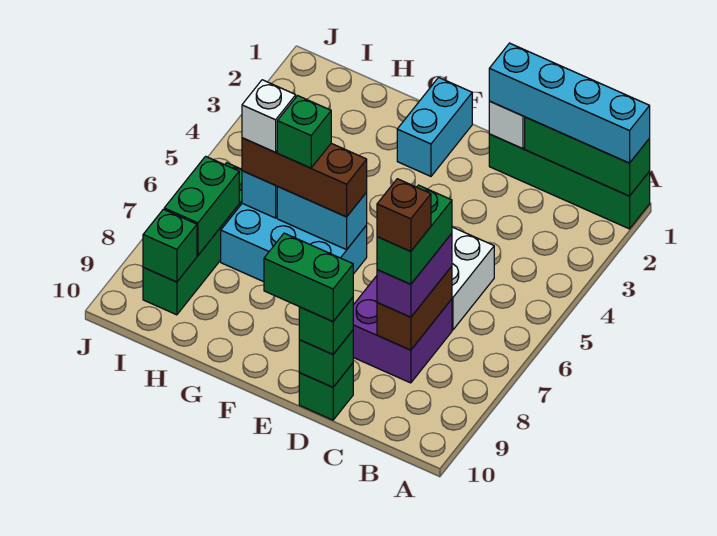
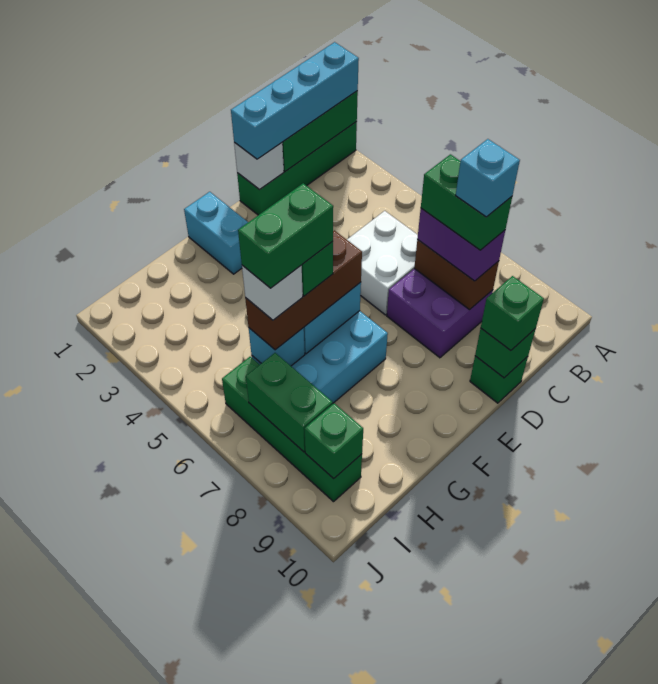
brown brick C8 level 5 -> cyan brick C8 level 5
green brick D10:E10 level 4 -> green brick G6:H6 level 5

